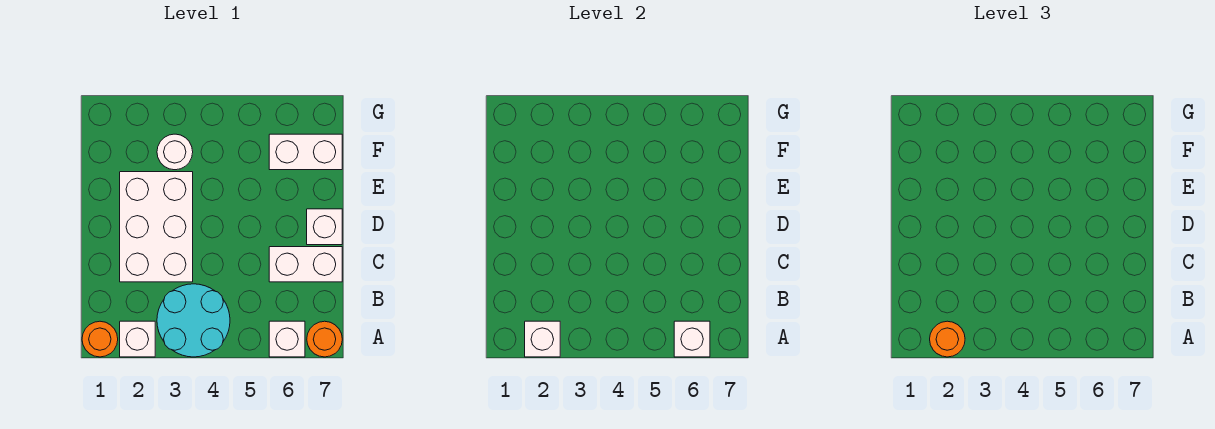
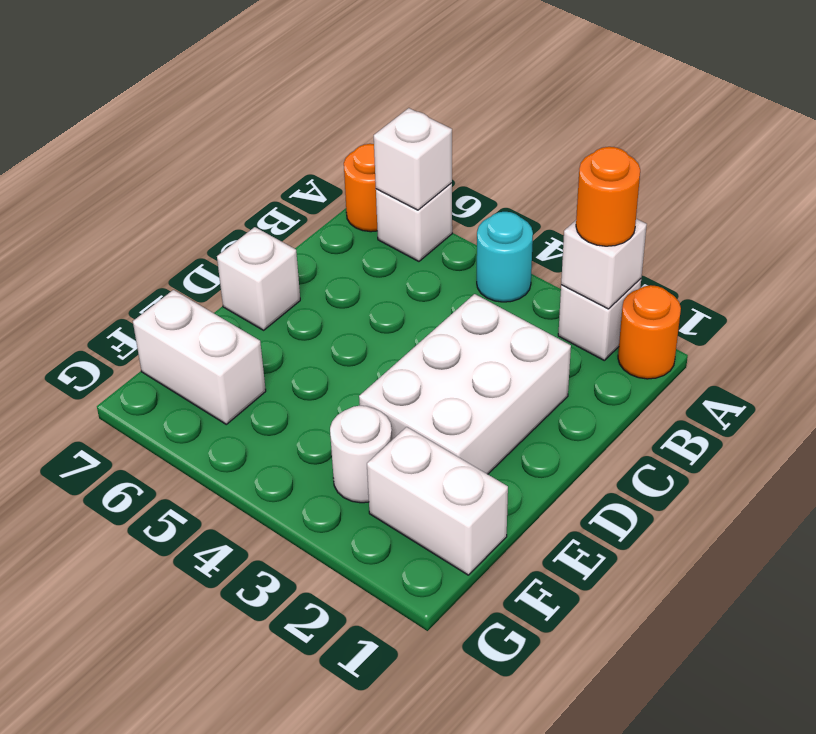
cyan round brick A3:B4 level 1 -> cyan round brick A4 level 1
white brick C6:C7 level 1 -> white brick F1:F2 level 1

